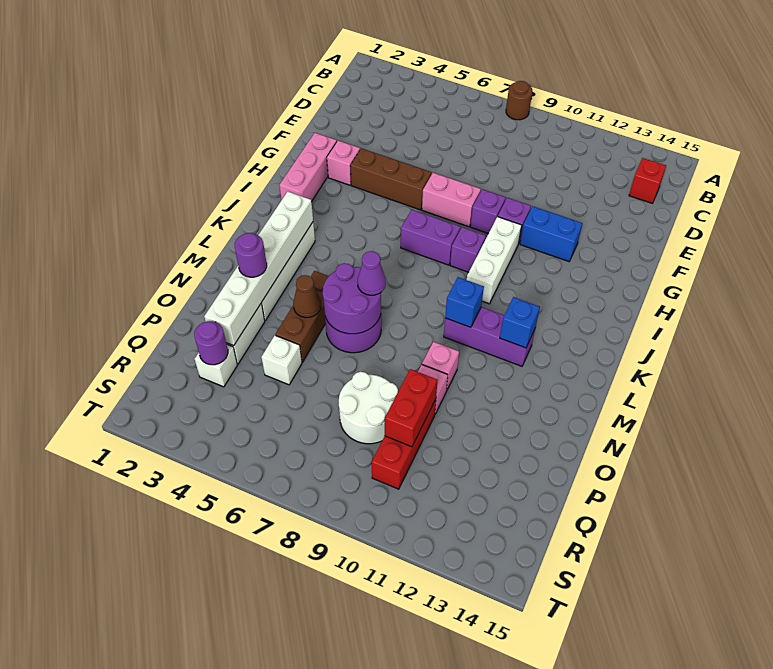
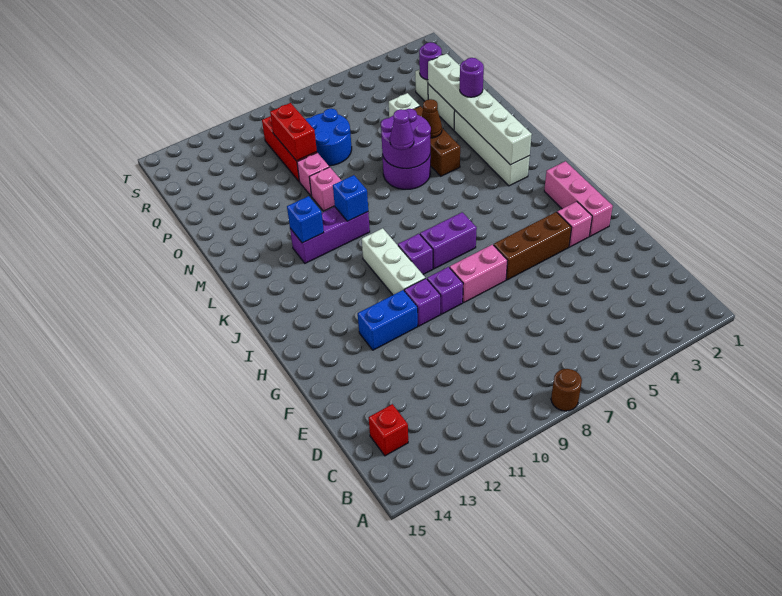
white round brick P8:Q9 level 1 -> blue round brick P8:Q9 level 1

